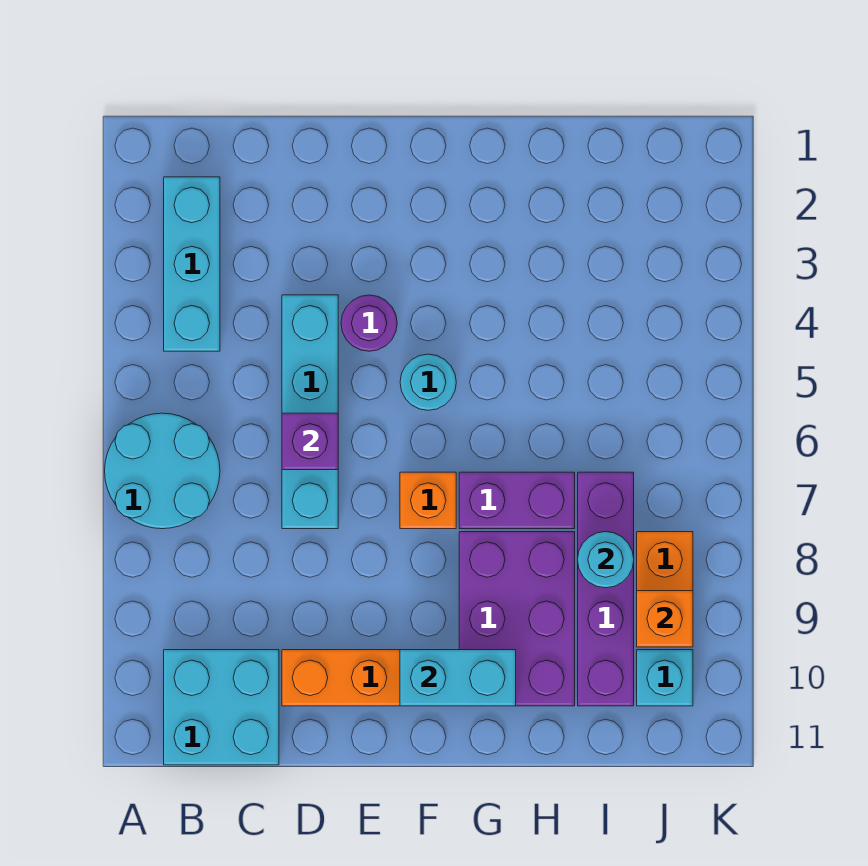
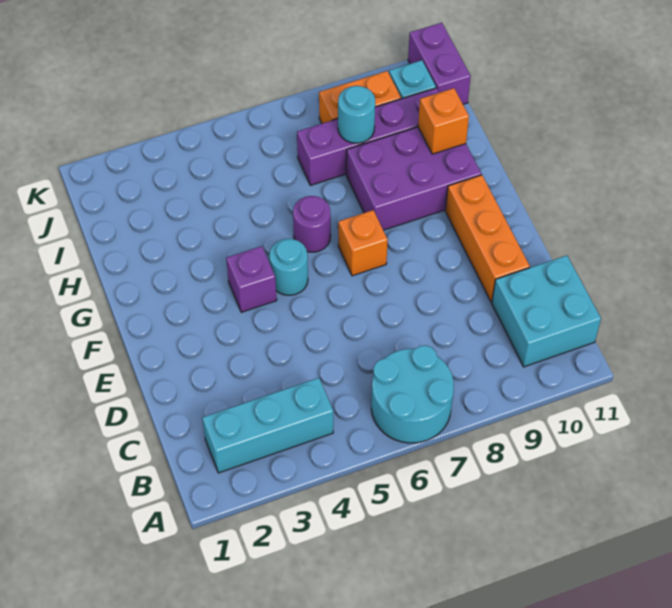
cyan brick D4:D7 level 1 -> none
purple brick D6 level 2 -> purple brick F4 level 1
purple round brick E4 level 1 -> purple round brick G6 level 1
cyan brick F10:G10 level 2 -> none
purple brick G7:H7 level 1 -> purple brick J11:K11 level 1
orange brick J9 level 2 -> orange brick H10 level 2

